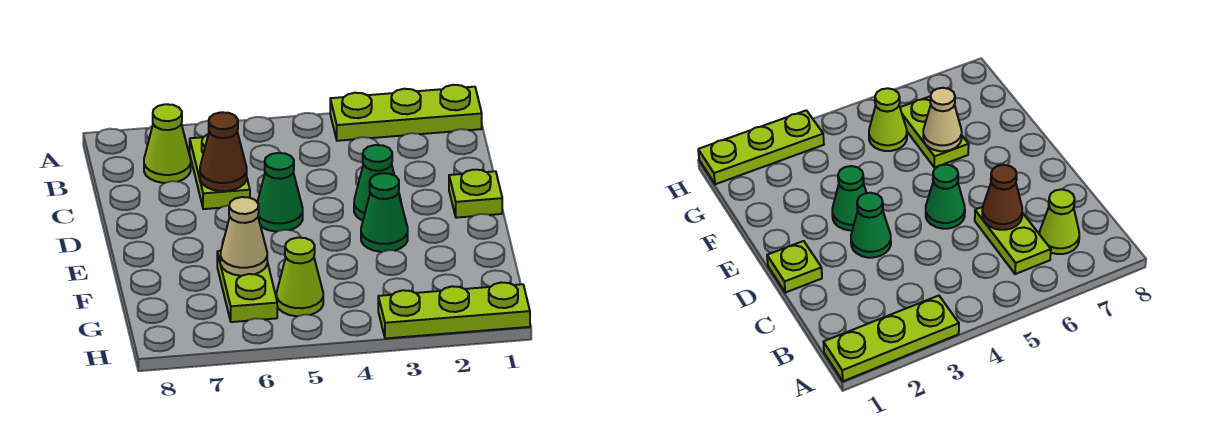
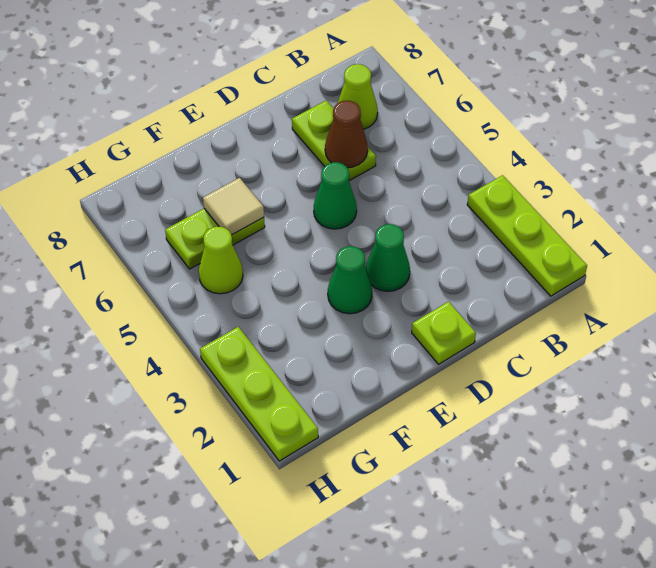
lime plate B6:C6 level 1 -> lime plate C6:C7 level 1
tan cone F6 level 2 -> tan tile F6 level 2

